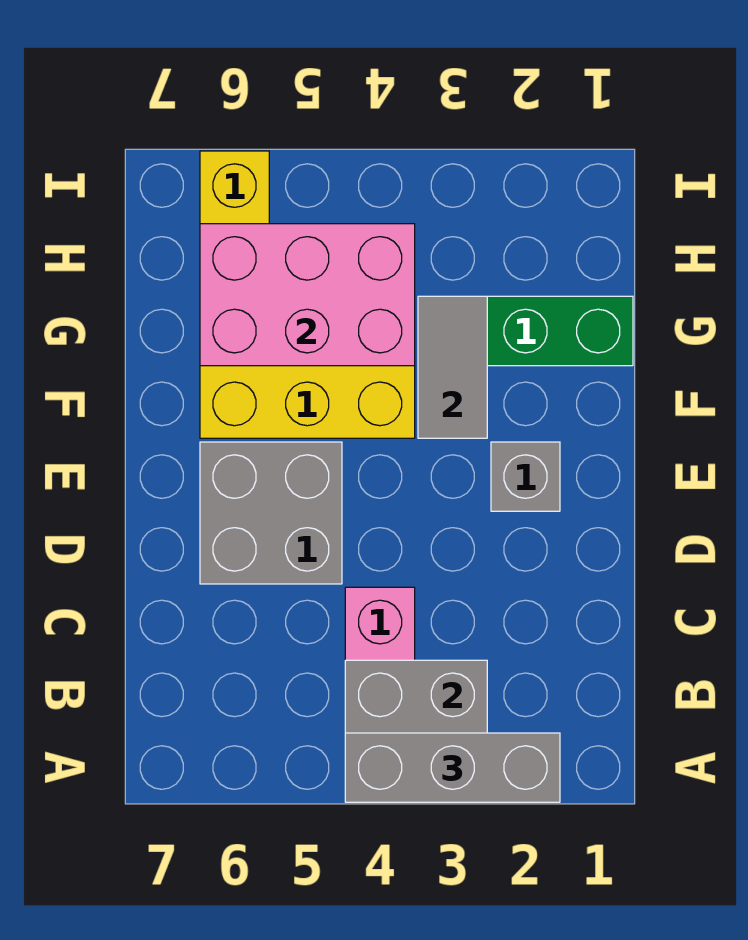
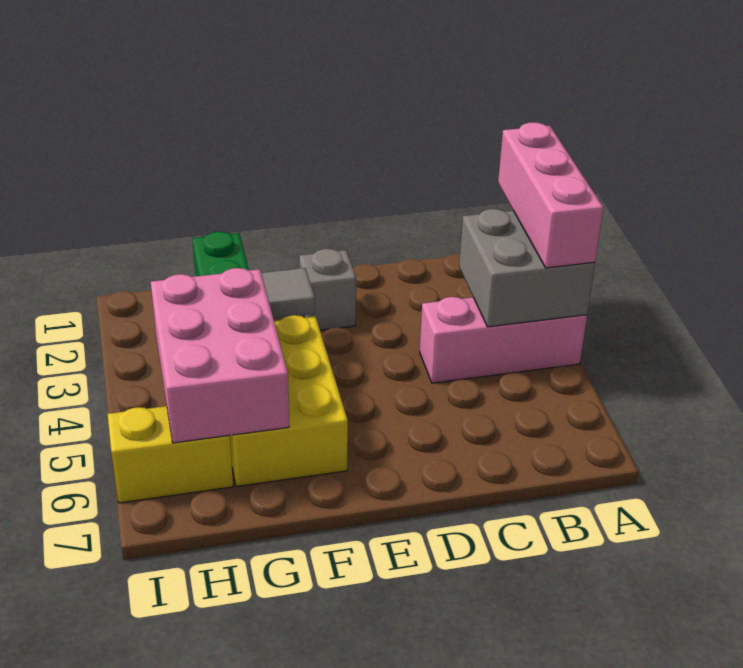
grey brick A2:A4 level 3 -> pink brick A2:A4 level 3
grey brick D5:E6 level 1 -> none

